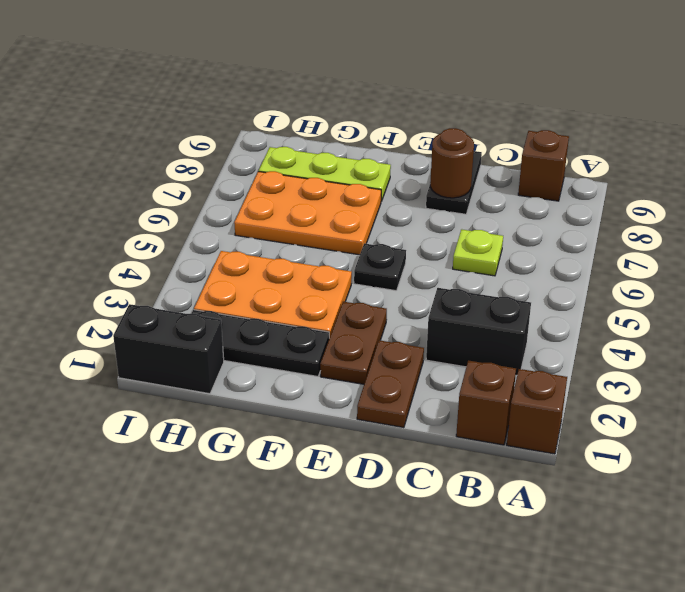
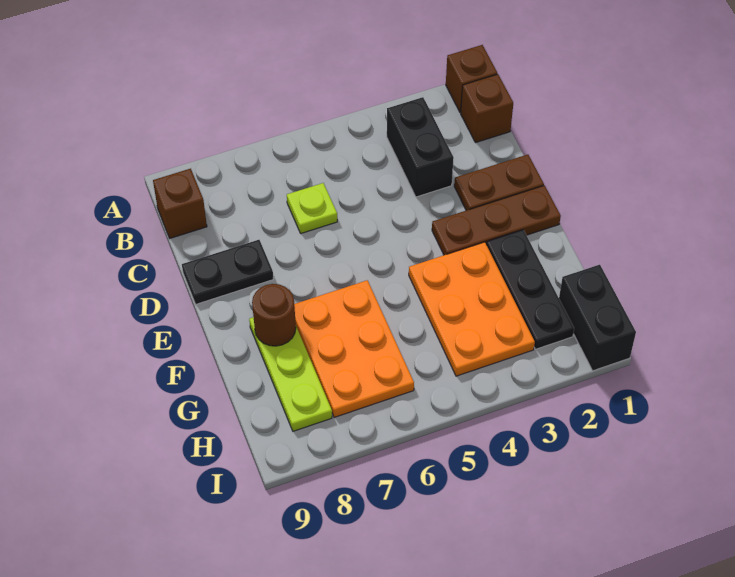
brown round brick D8 level 2 -> brown round brick F8 level 2
brown plate E2:E3 level 1 -> brown plate E1:E3 level 1
black plate E5 level 1 -> none

